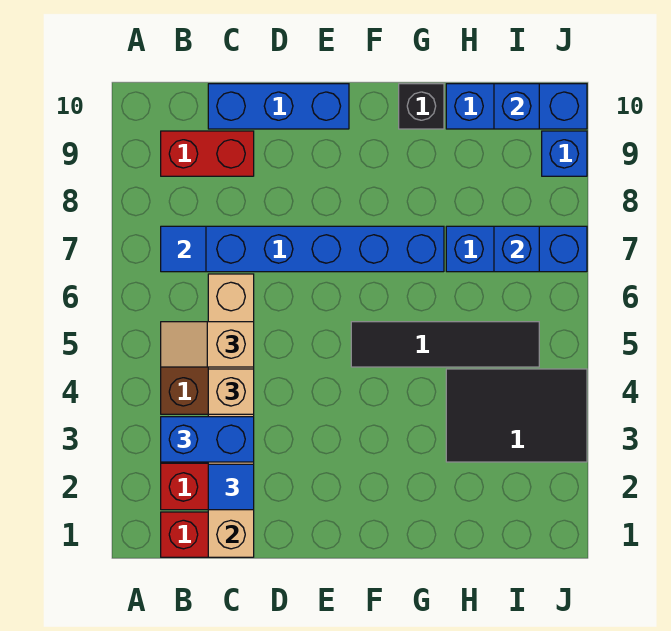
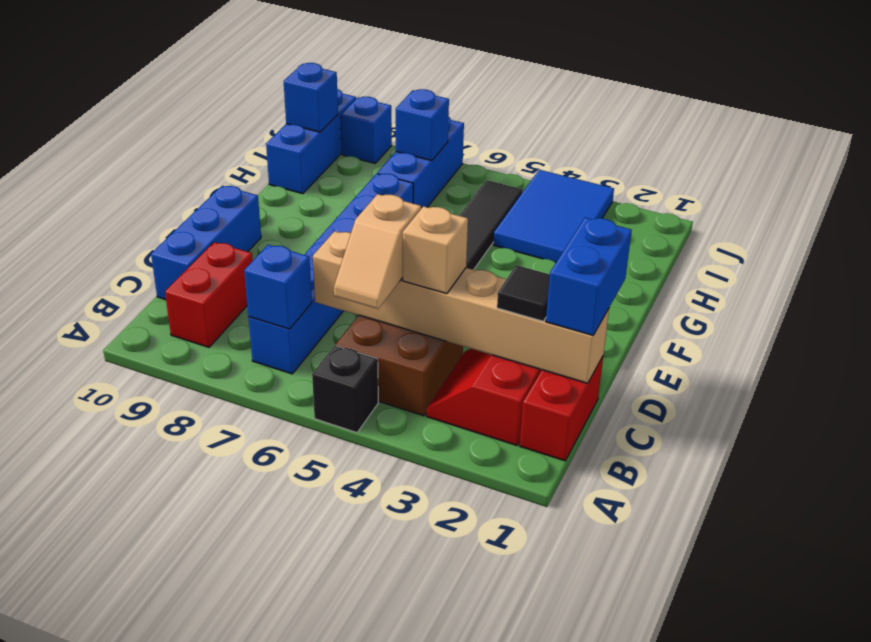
blue brick B3:C3 level 3 -> blue brick C1:D1 level 3
blue tile B7 level 2 -> blue brick B7 level 2
blue tile C2 level 3 -> black tile C2 level 3
black brick G10 level 1 -> black brick A5 level 1
black tile H3:J4 level 1 -> blue tile H3:J4 level 1

